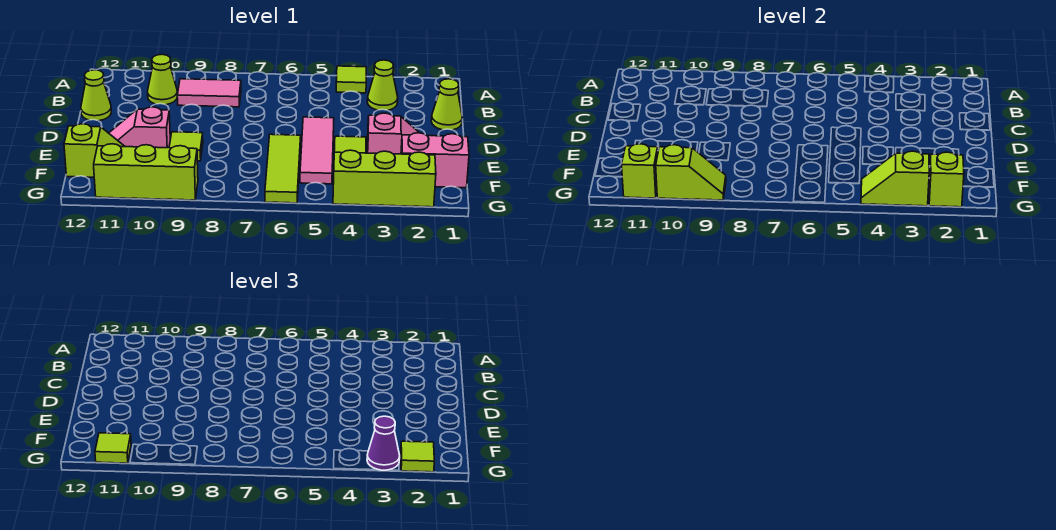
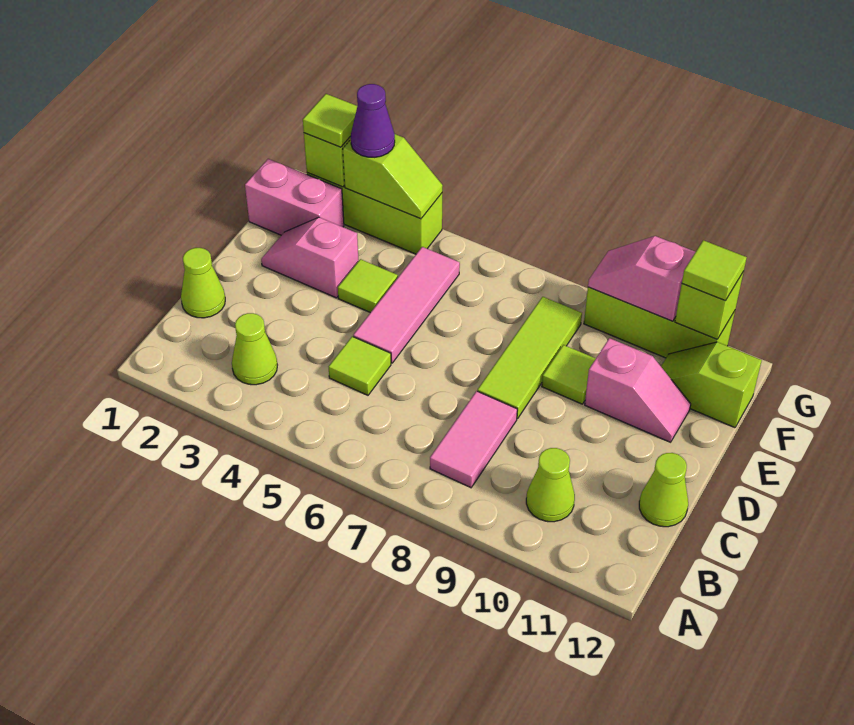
lime tile A4 level 1 -> lime tile C5 level 1
pink tile B8:B9 level 1 -> pink tile B8:C8 level 1
lime tile E6:G6 level 1 -> lime tile D8:F8 level 1
lime slope G9:G10 level 2 top 10 -> pink slope G9:G10 level 2 top 10

